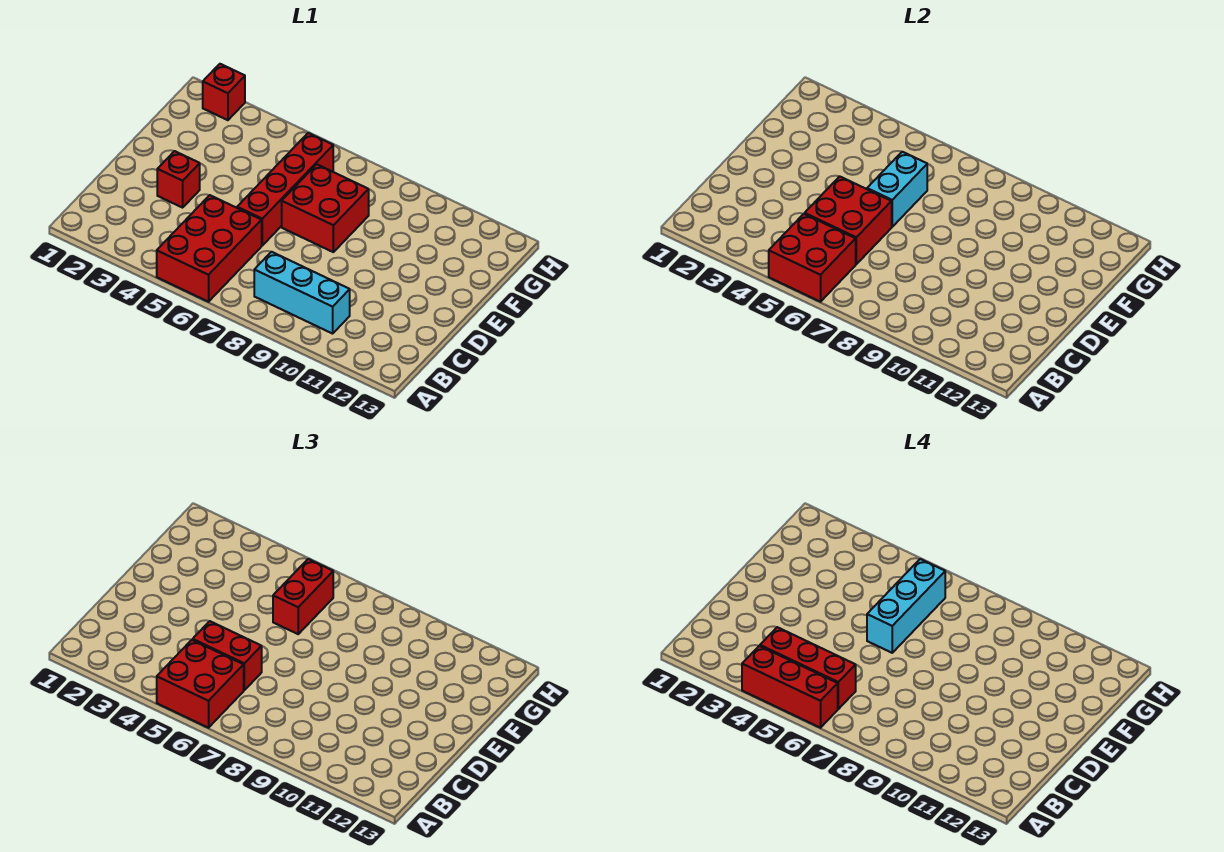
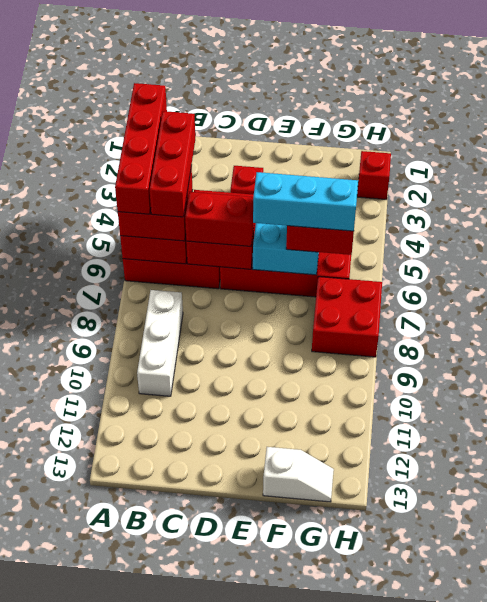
red brick A4:A6 level 4 -> red brick A3:A6 level 4
cyan brick B8:B10 level 1 -> white brick B8:B10 level 1
red brick C5:C6 level 3 -> red brick C6:D6 level 3
red brick E7:F8 level 1 -> red brick G7:H8 level 1
none -> white slope F13:G13 level 1 top F

